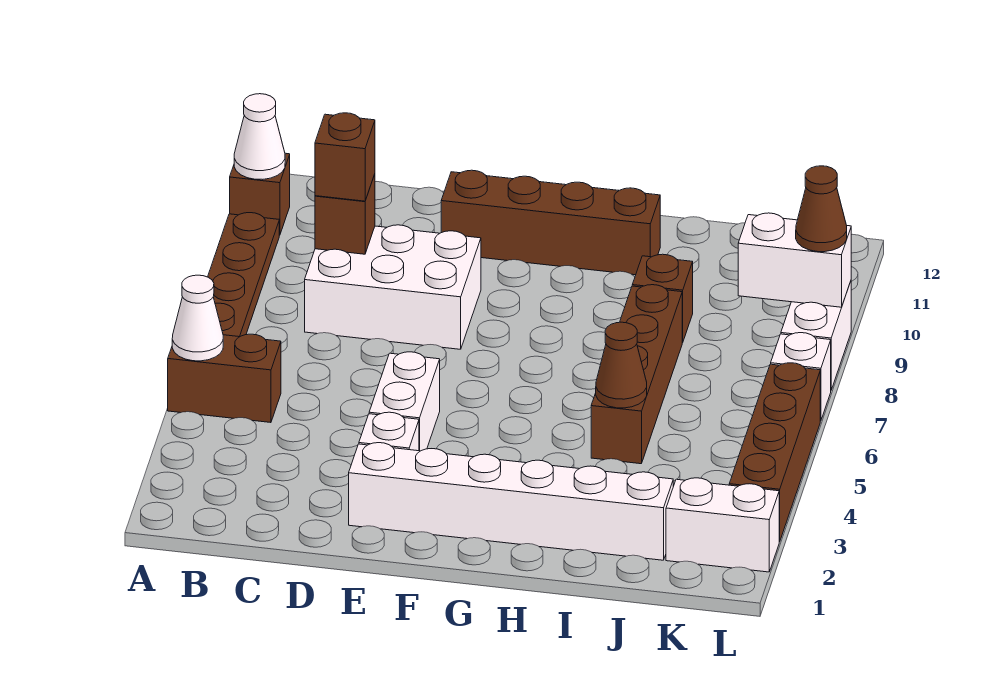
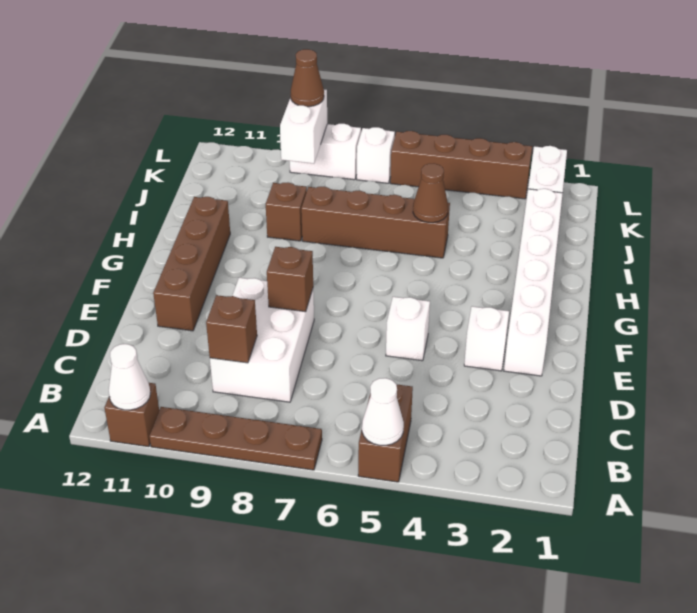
brown brick C9 level 3 -> brown brick E8 level 2
white brick E4:E5 level 1 -> white brick E5 level 1

